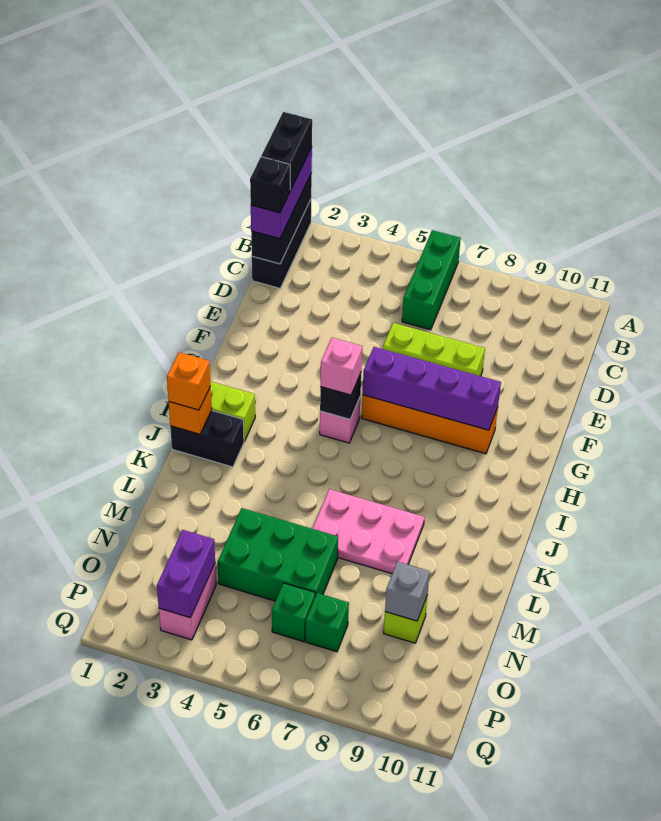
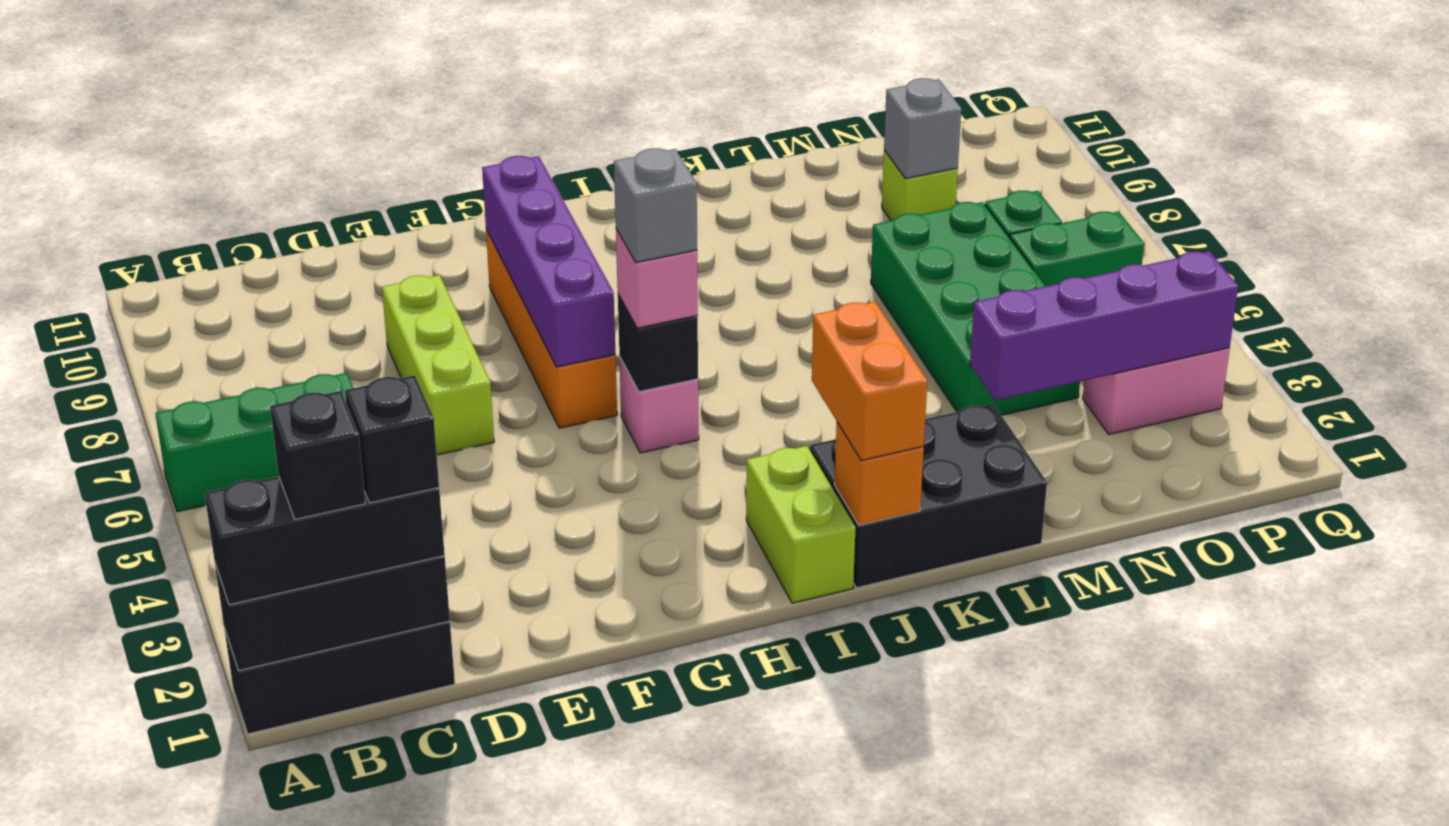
purple brick A1:C1 level 3 -> black brick A1:C1 level 3
black brick A1:B1 level 4 -> black brick B1 level 4
none -> grey brick H5 level 4
black brick J1:J2 level 1 -> black brick J1:L2 level 1
orange brick J1 level 3 -> orange brick J1:J2 level 3
pink plate K6:L8 level 1 -> none
green brick M4:N6 level 1 -> green brick M4:N7 level 1
purple brick O3:P3 level 2 -> purple brick M3:P3 level 2
green brick O6 level 1 -> green brick O6:P6 level 1

